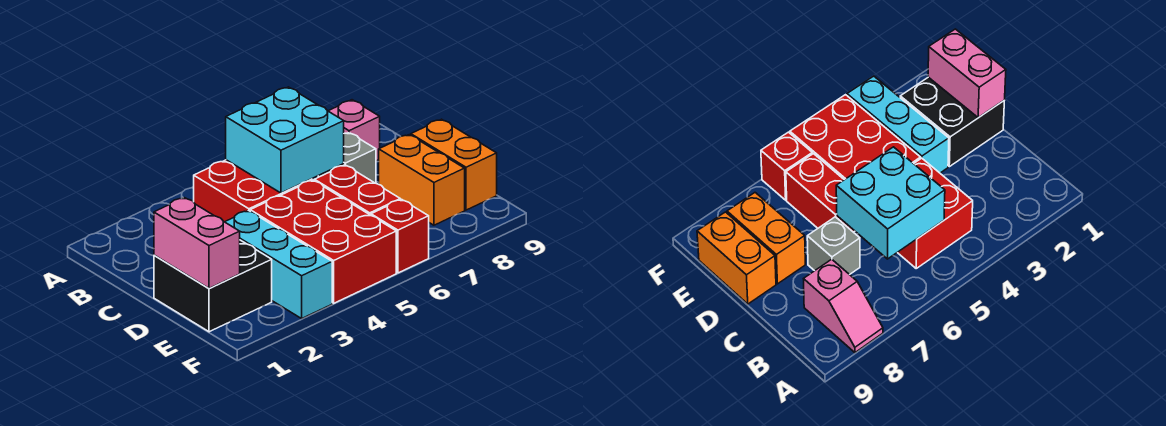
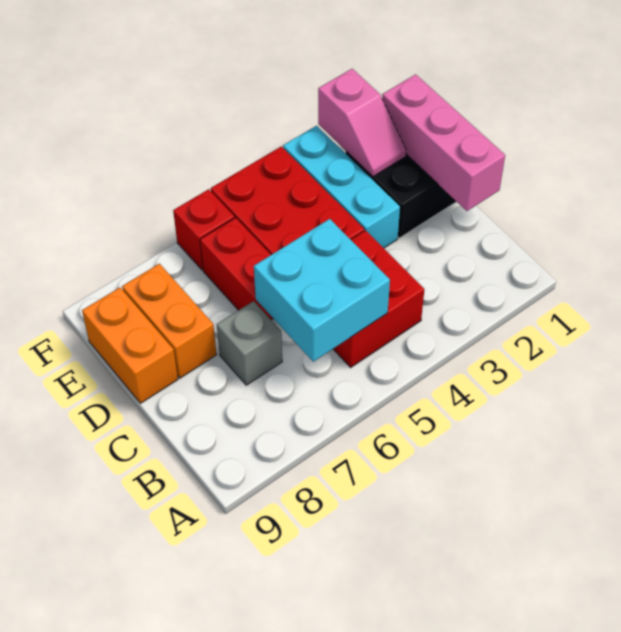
pink slope A8:B8 level 1 top B -> pink slope E2:F2 level 2 top F
pink brick D1:E1 level 2 -> pink brick C1:E1 level 2

